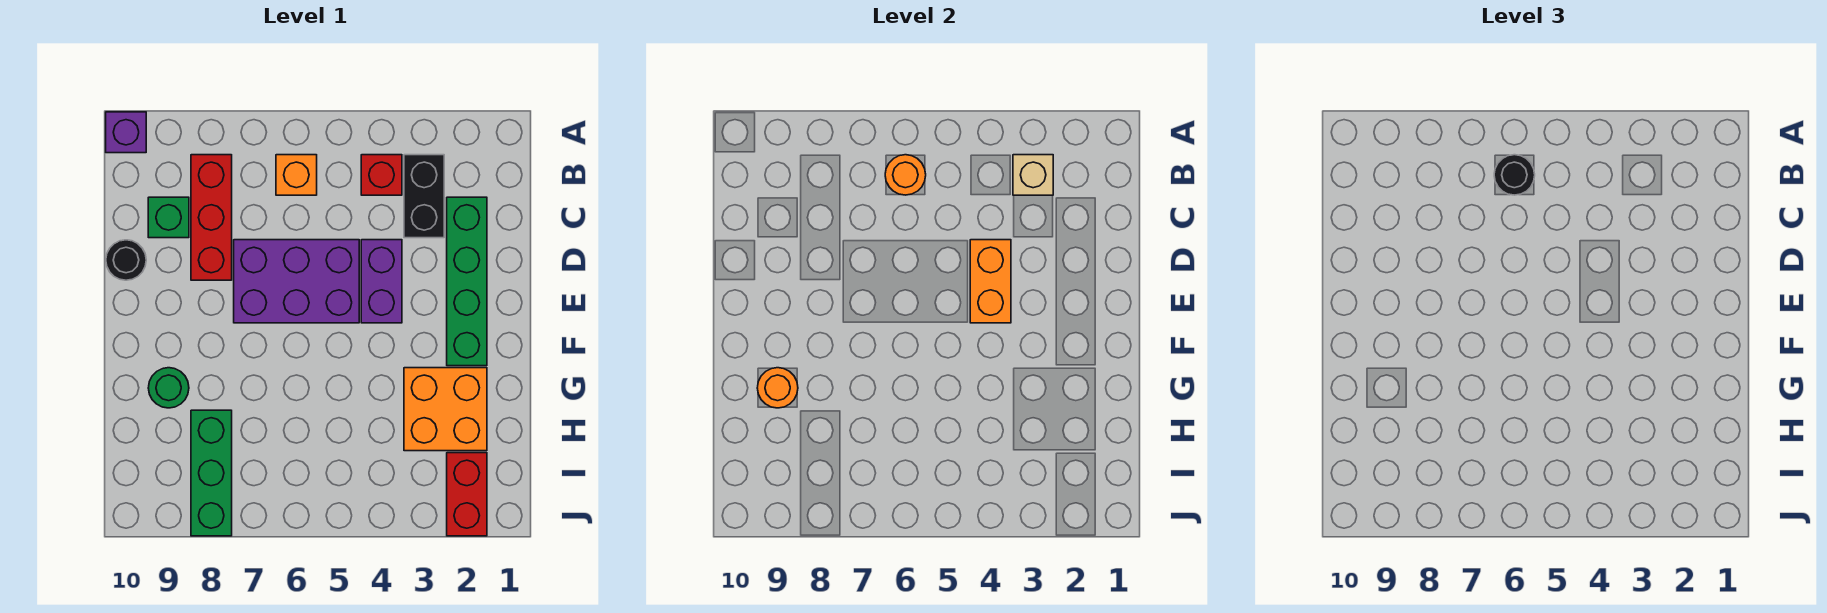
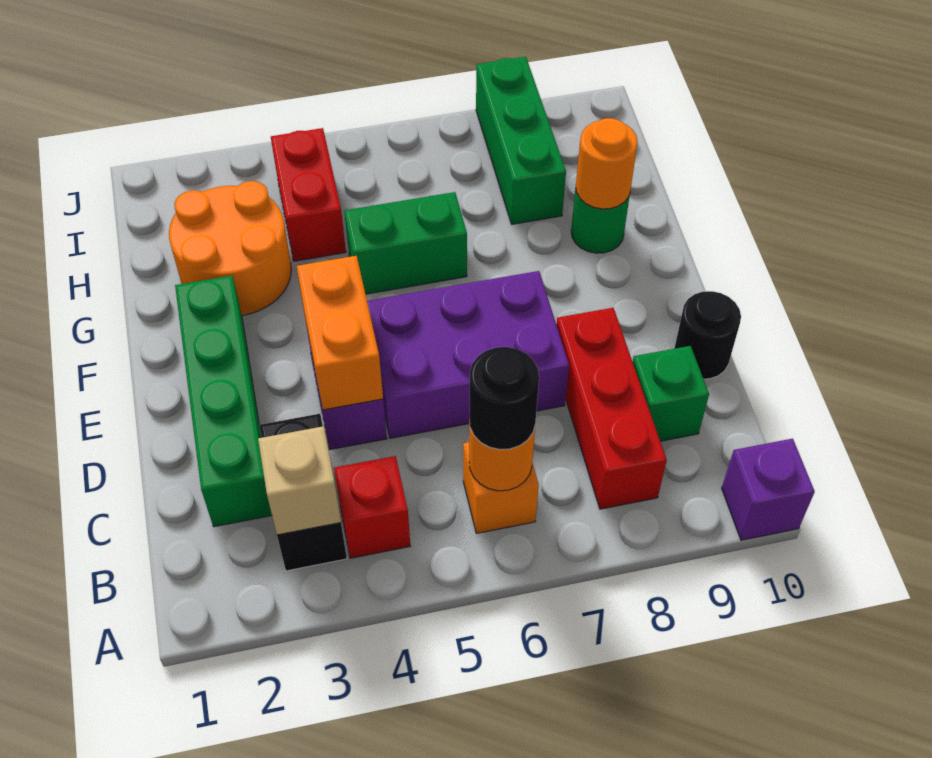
orange brick G2:H3 level 1 -> orange round brick G2:H3 level 1
none -> green brick G5:G6 level 1
red brick I2:J2 level 1 -> red brick H4:I4 level 1

